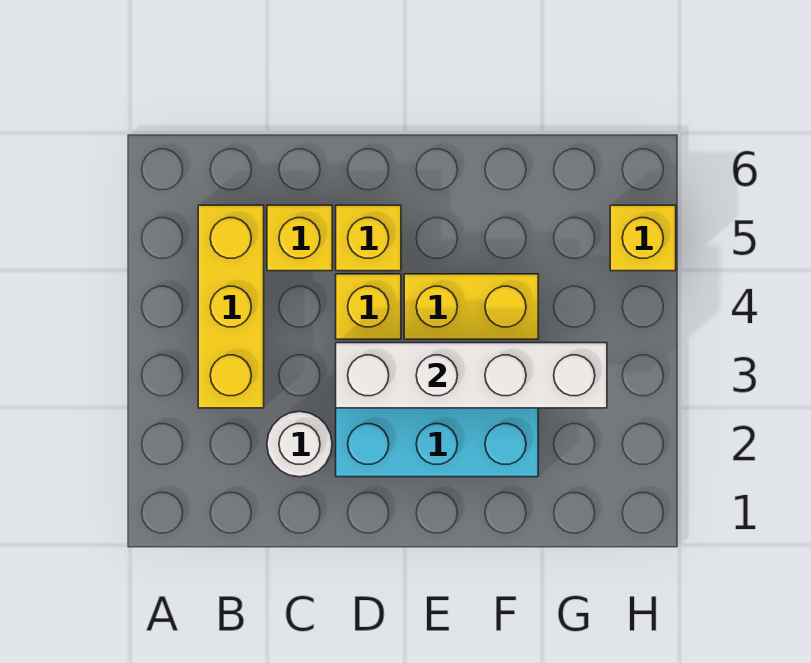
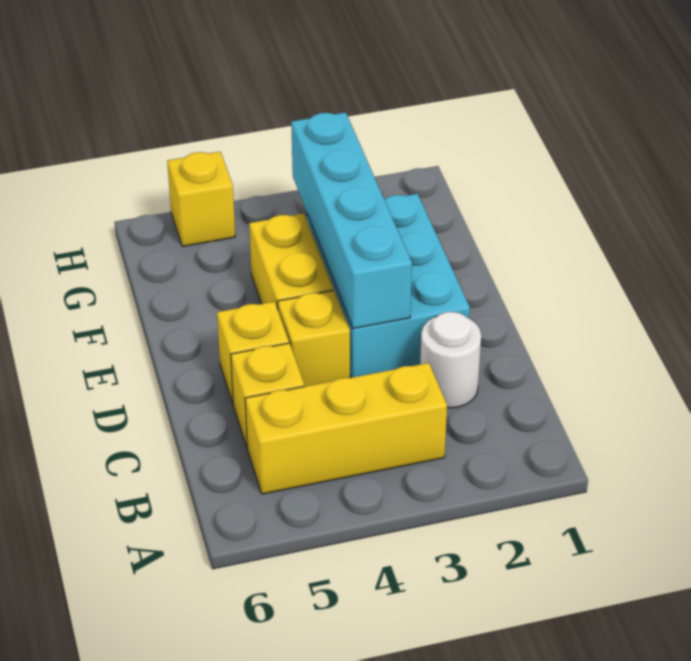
white brick D3:G3 level 2 -> cyan brick D3:G3 level 2

